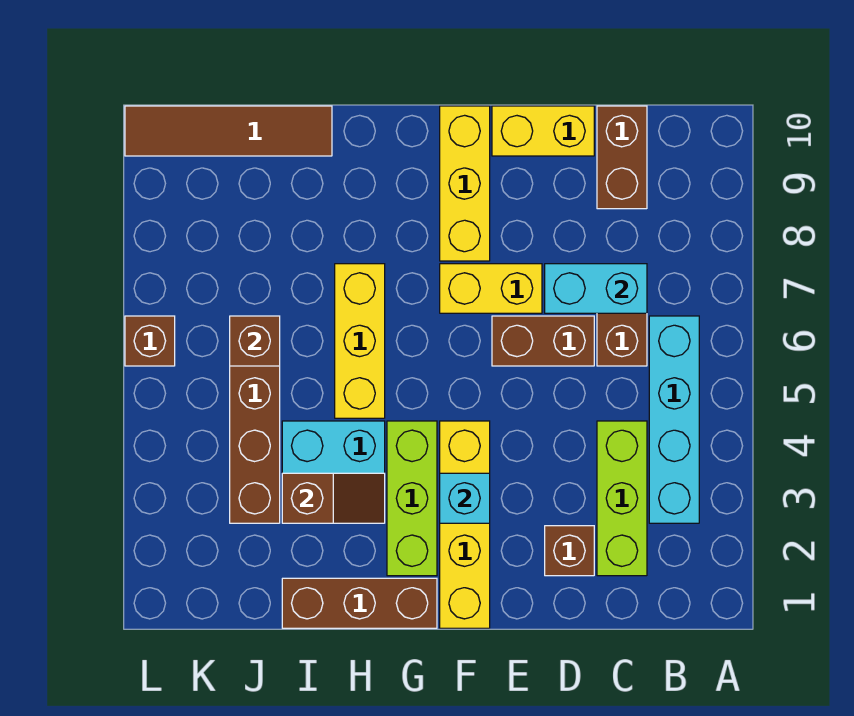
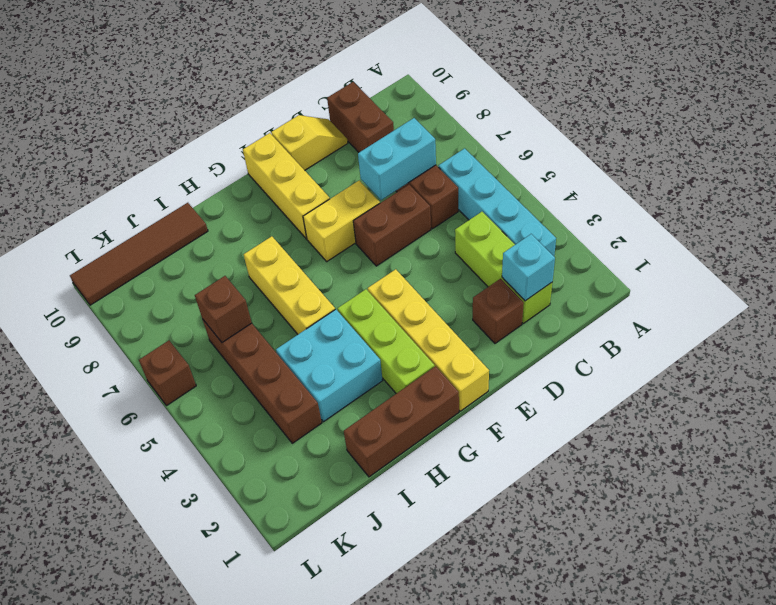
yellow brick D10:E10 level 1 -> yellow slope D10:E10 level 1 top E
cyan brick F3 level 2 -> cyan brick C2 level 2
brown slope H3:I3 level 2 top I -> none

